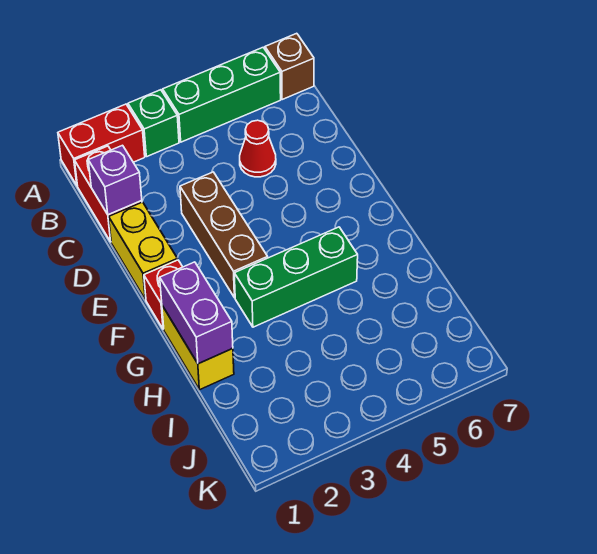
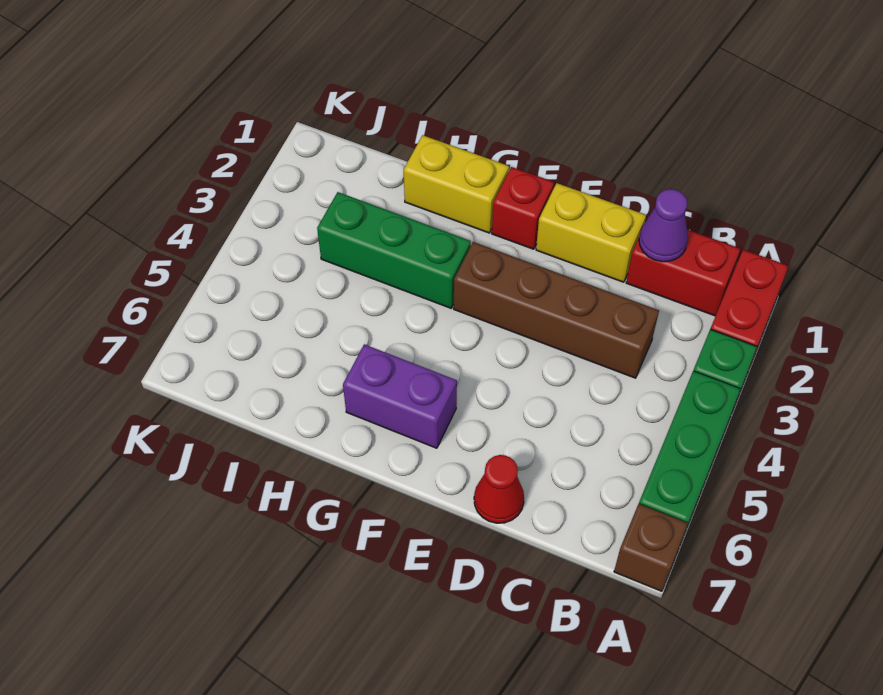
purple brick C1 level 2 -> purple cone C1 level 2
red cone C5 level 1 -> red cone D7 level 1
brown brick D3:F3 level 1 -> brown brick C3:F3 level 1
purple brick G1:H1 level 2 -> purple brick F6:G6 level 1
green brick G3:G5 level 1 -> green brick G3:I3 level 1

